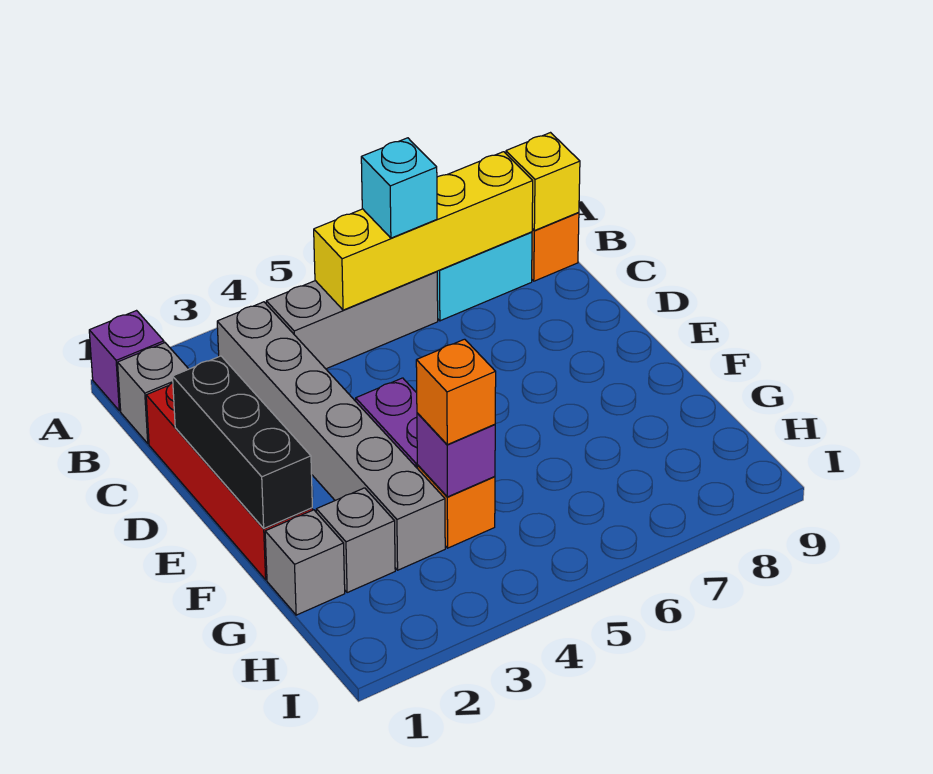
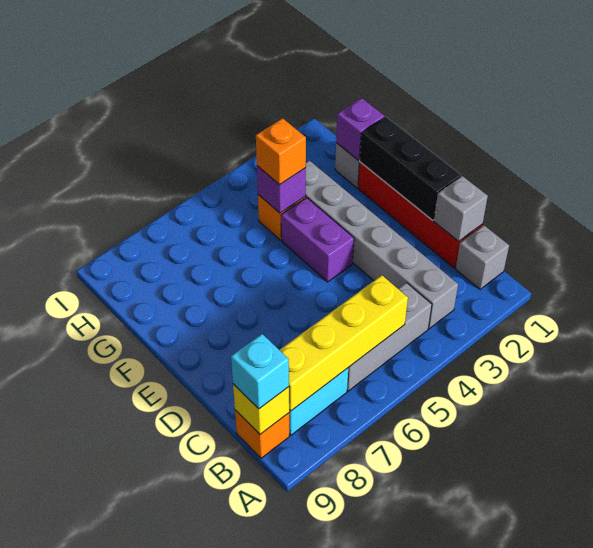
purple brick A1 level 1 -> purple brick G1 level 2
cyan brick B6 level 3 -> cyan brick B9 level 3
grey brick G2 level 1 -> grey brick C1 level 2

